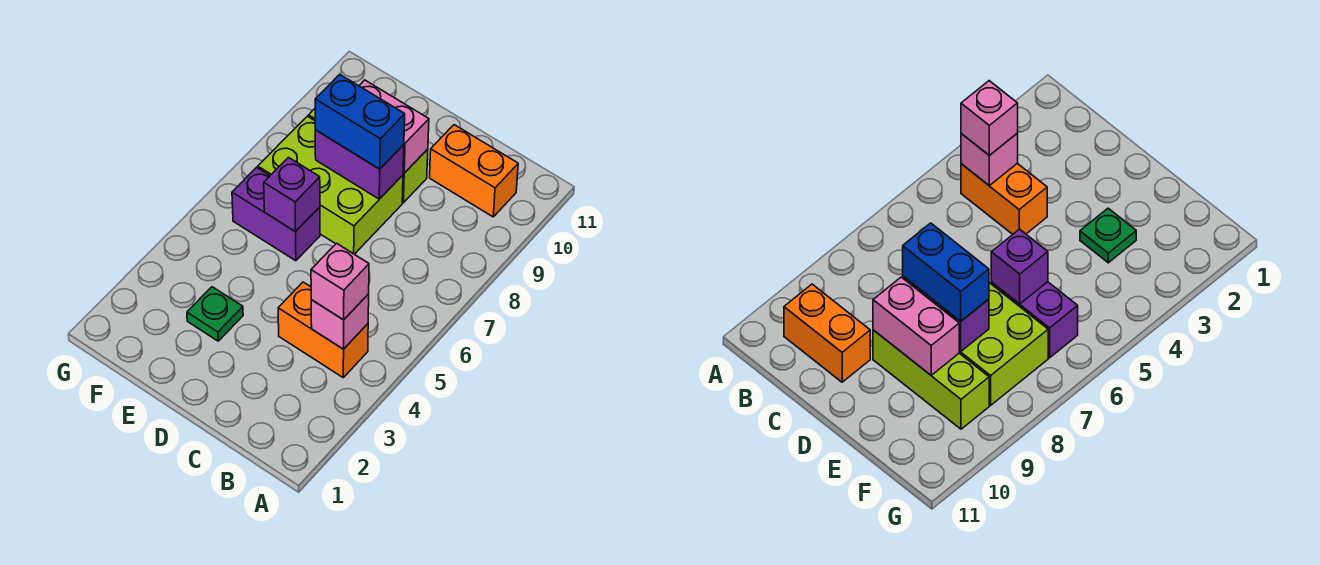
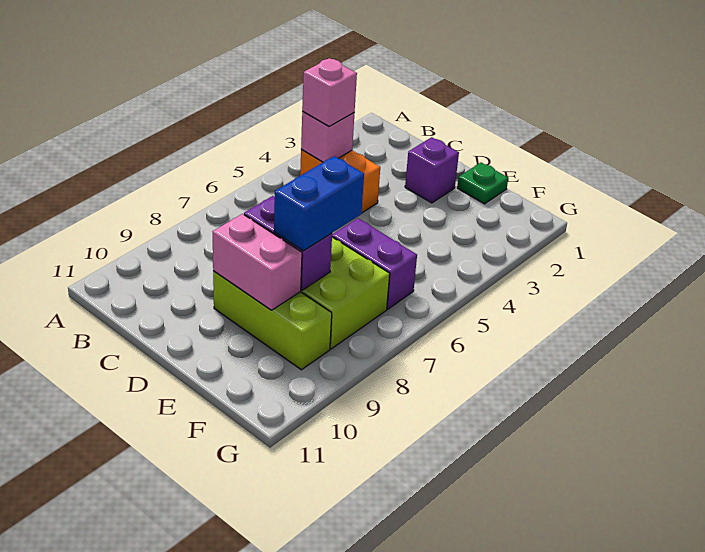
orange brick B10:C10 level 1 -> none
blue brick D8:E8 level 3 -> blue brick E7:E8 level 3
green plate E3 level 1 -> green plate E1 level 1
purple brick E6 level 2 -> purple brick D2 level 1

